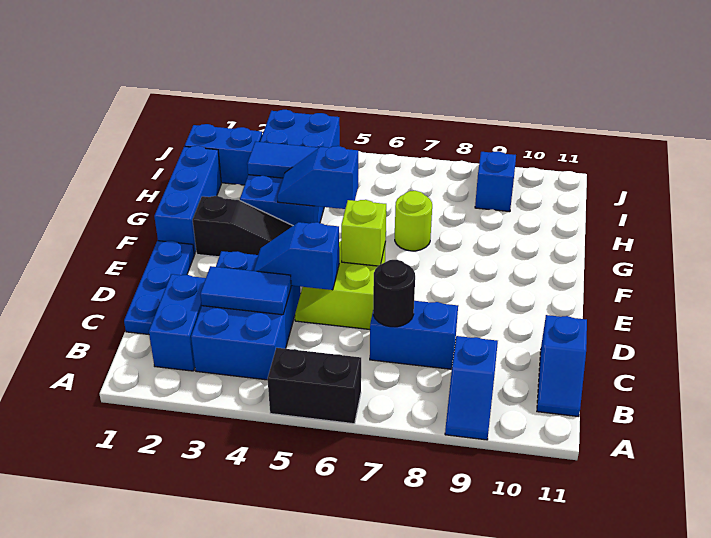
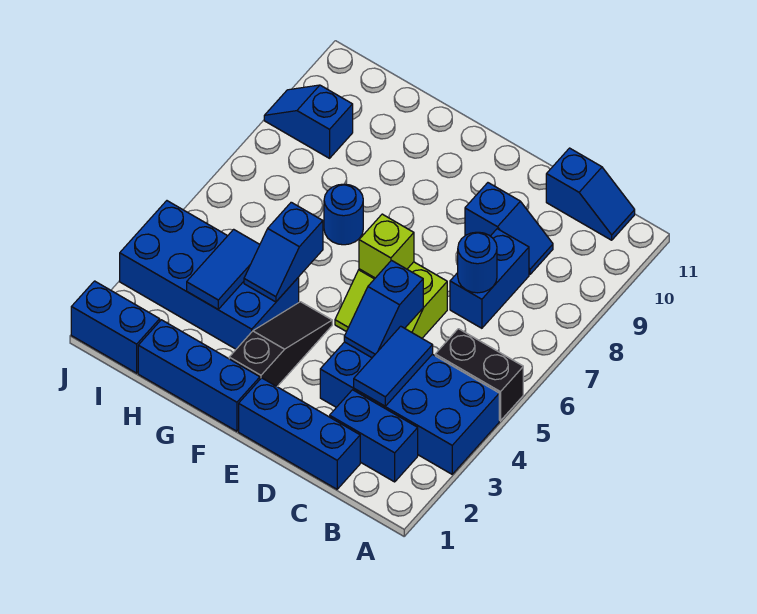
black brick A5:A6 level 1 -> black brick A5:B5 level 1
blue slope A9:B9 level 1 top B -> blue slope C9:D9 level 1 top D
blue brick B3:D4 level 1 -> blue brick A3:D4 level 1
blue plate C1:E1 level 1 -> blue brick C1:E1 level 1
black round brick C7 level 2 -> blue round brick C7 level 2
lime round brick G7 level 1 -> blue round brick G7 level 1
blue brick I1:I2 level 1 -> blue brick I1:J1 level 1

